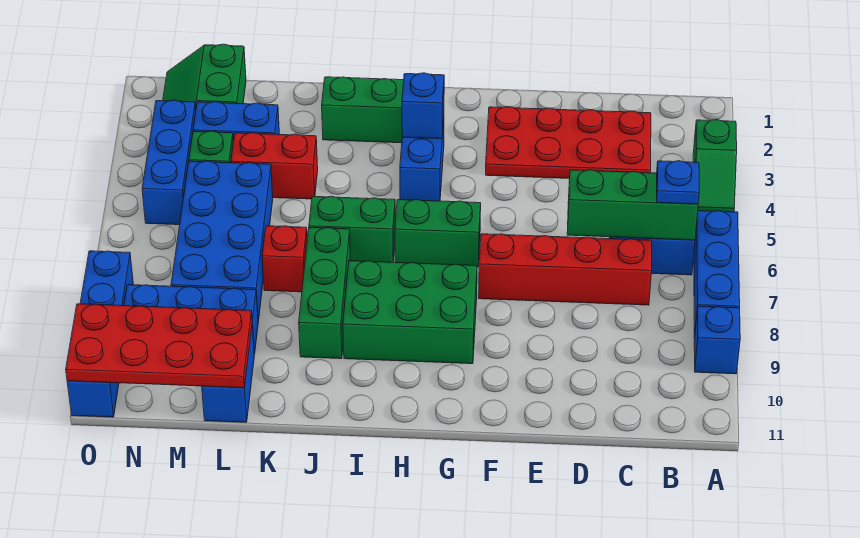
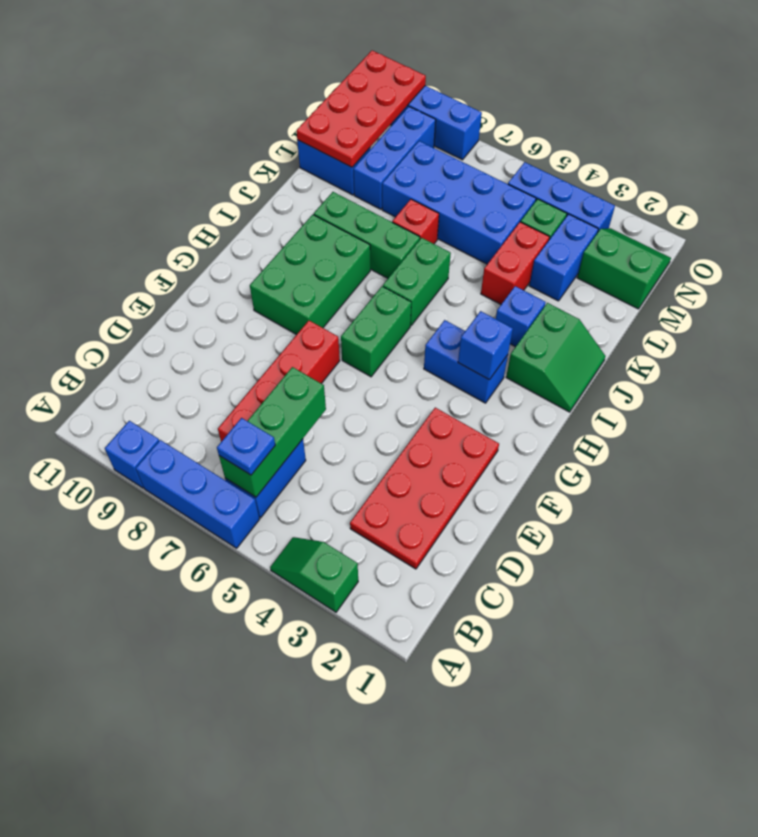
none -> blue brick J3 level 1

